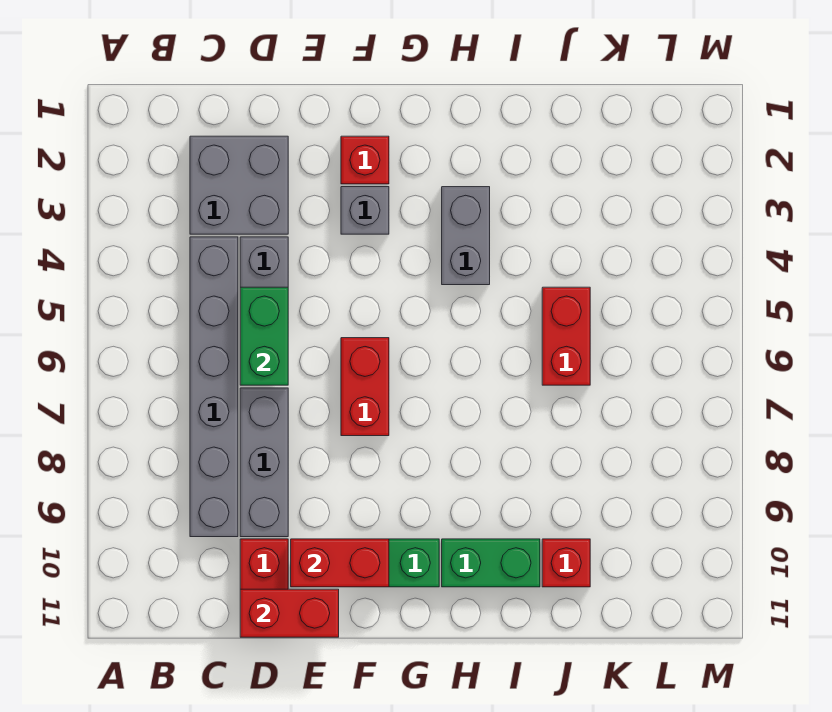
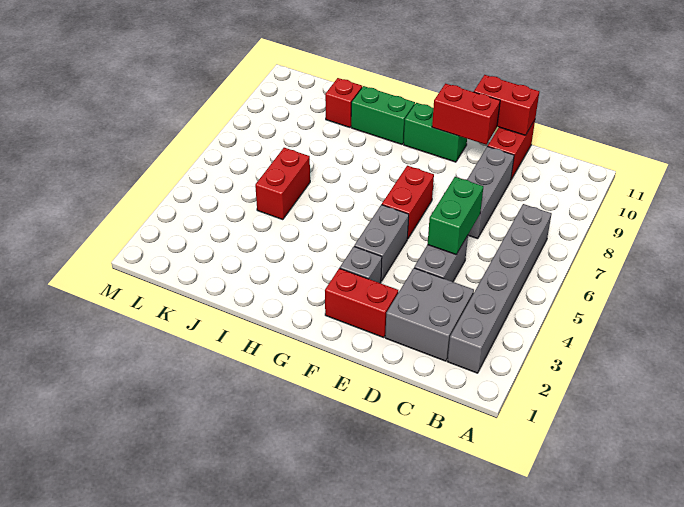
grey brick C4:C9 level 1 -> grey brick B2:B7 level 1
red brick F2 level 1 -> red brick E2:F2 level 1
grey brick H3:H4 level 1 -> grey brick F4:F5 level 1

